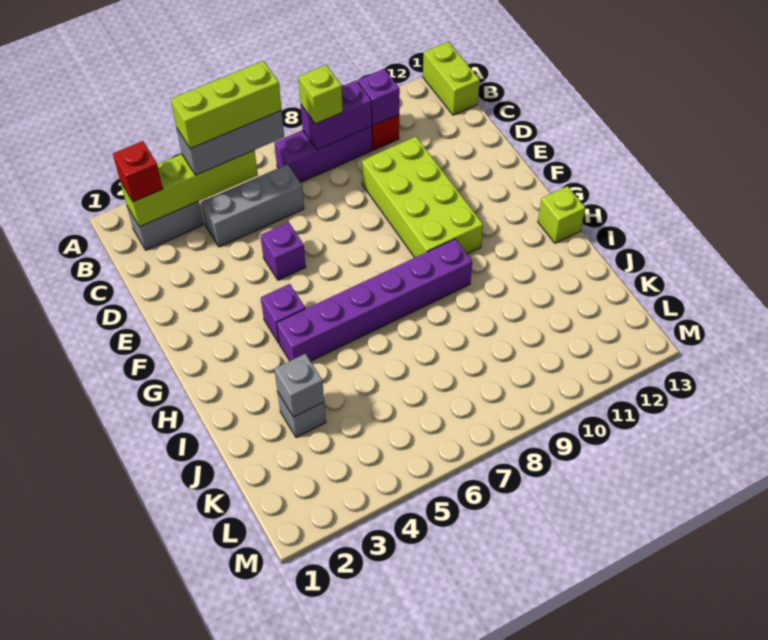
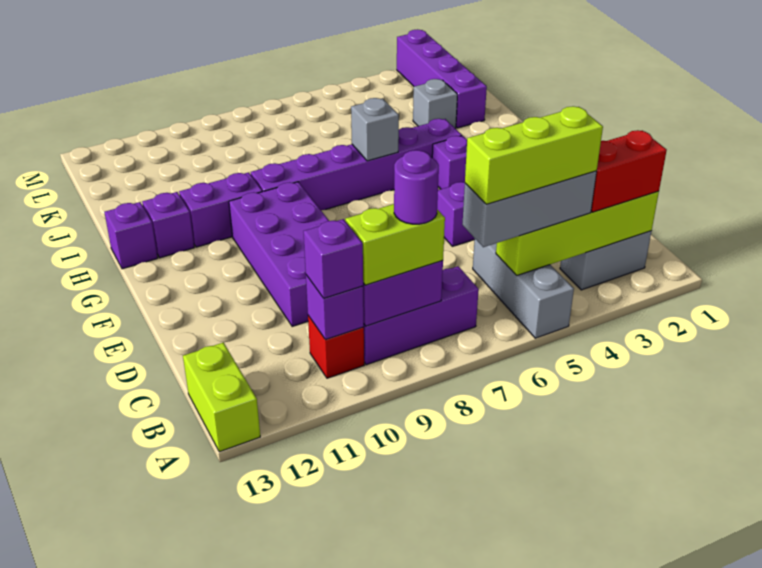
red brick B2 level 3 -> red brick B2:B3 level 3
lime brick B8 level 3 -> lime brick B8:B9 level 3
none -> purple round brick B8 level 4
none -> purple brick B10 level 3
grey brick C4:C6 level 1 -> grey brick A5:C5 level 1
lime brick D9:G10 level 1 -> purple brick D9:G10 level 1
none -> purple brick H10:H11 level 1
none -> purple brick H12 level 1
lime brick H13 level 1 -> purple brick H13 level 1
none -> purple brick J2:M2 level 1
grey brick J3 level 2 -> grey brick H6 level 2

